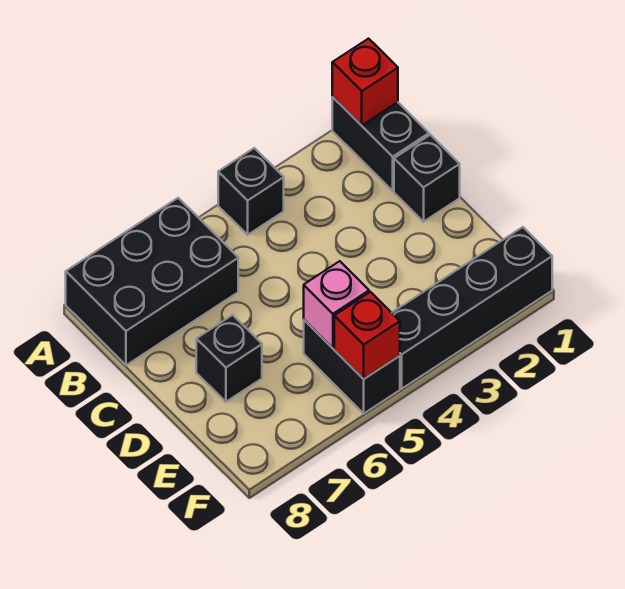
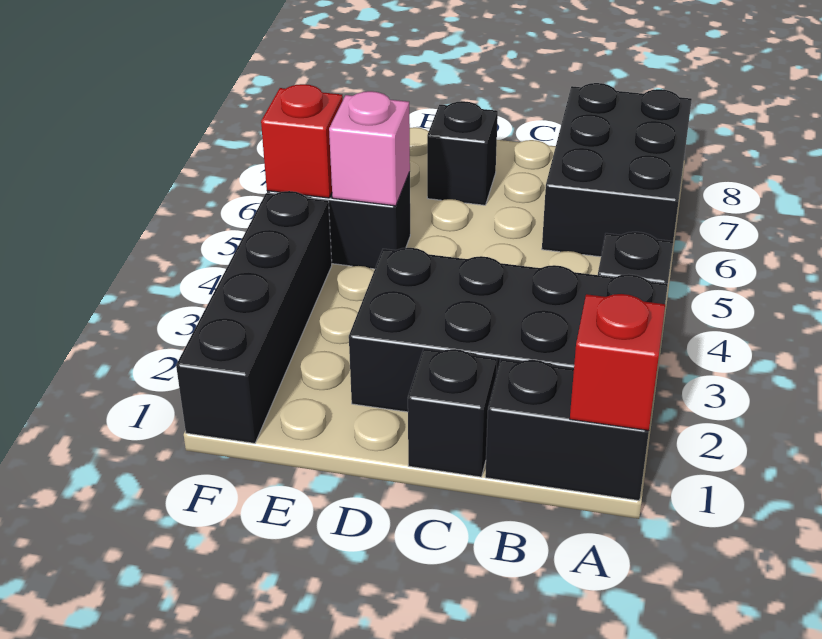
none -> black brick A2:D3 level 1

